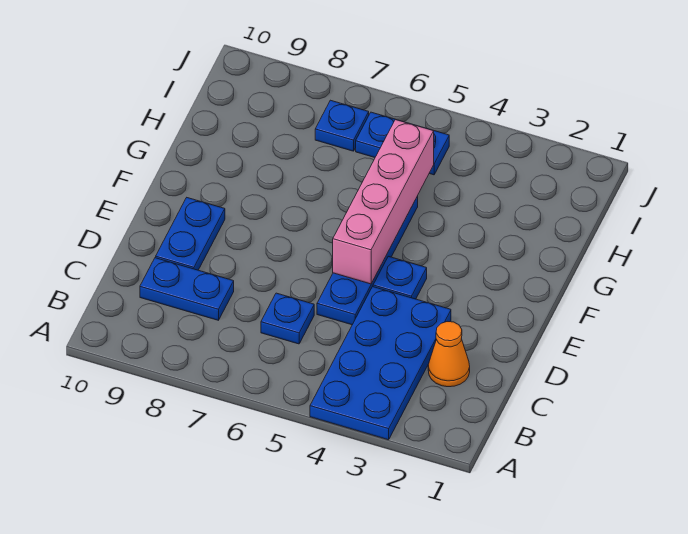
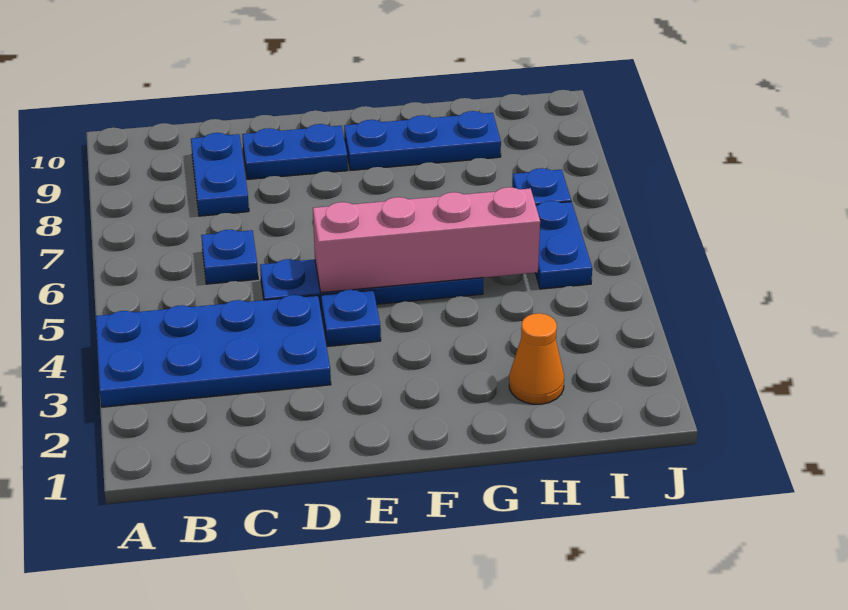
orange cone C2 level 1 -> orange cone H2 level 1
none -> blue plate F9:H9 level 1

